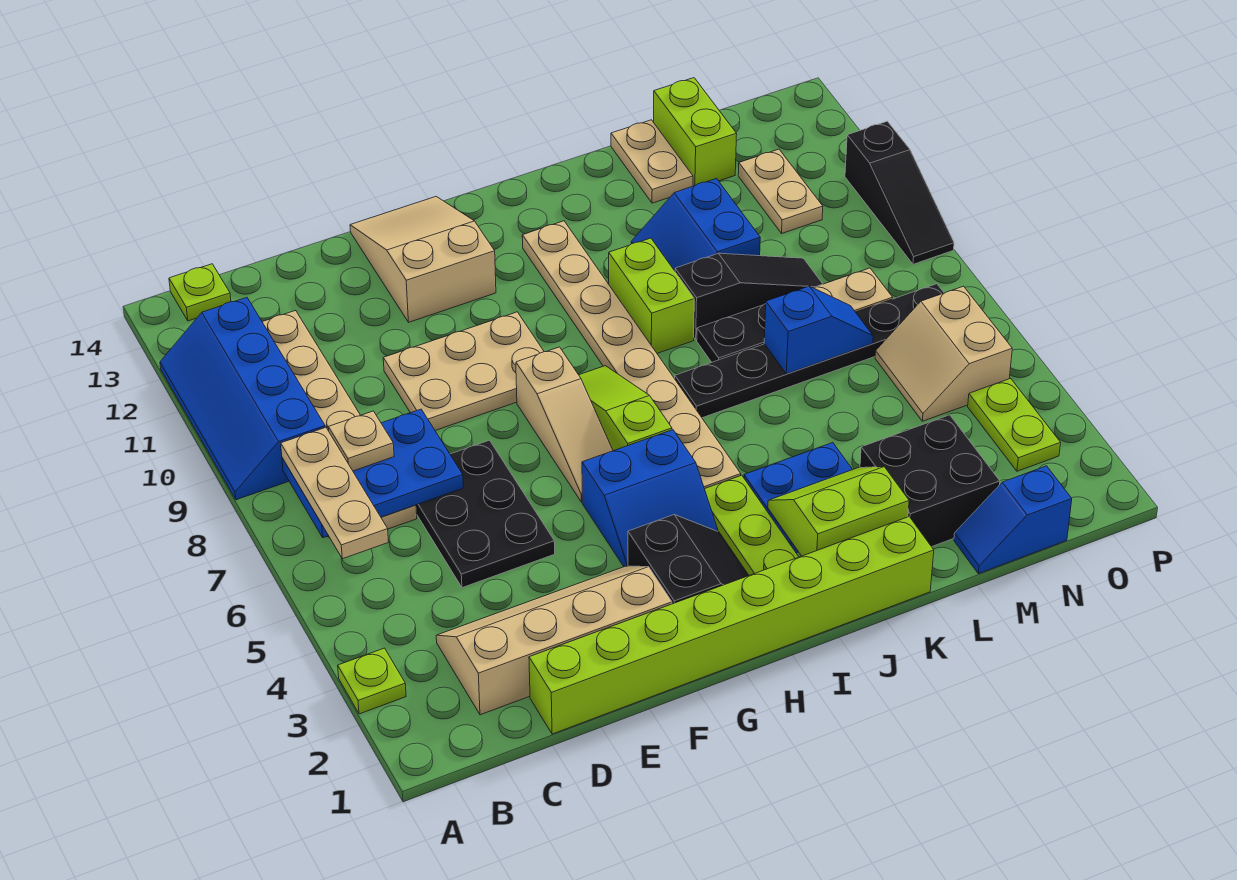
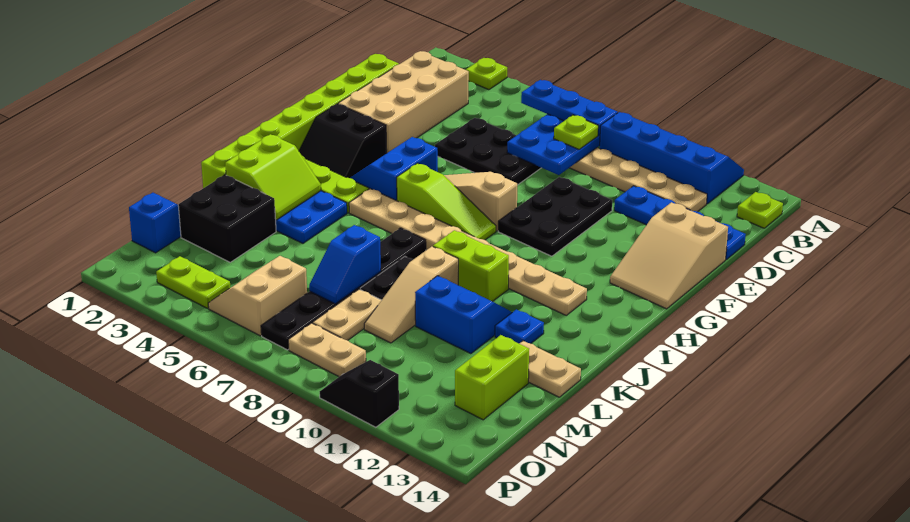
tan plate B6:B8 level 3 -> blue plate B6:B8 level 3
tan slope C2:F3 level 1 top 2 -> tan brick C2:F3 level 1
tan plate C8 level 3 -> lime plate C8 level 3
none -> blue plate D11:D14 level 1
tan plate E9:G10 level 1 -> black plate E9:G10 level 1
tan slope F12:G14 level 1 top 12 -> tan slope E13:G14 level 1 top E
black slope K9:M9 level 1 top K -> tan slope K9:M9 level 1 top K
none -> blue plate K12 level 1
lime brick M13:M14 level 1 -> lime brick M13:N13 level 1
tan slope N5:O6 level 1 top O -> tan slope N5:O6 level 1 top 6
tan plate N11:N12 level 1 -> tan plate O8:O9 level 1
black slope P9:P11 level 1 top 11 -> black slope P10:P11 level 1 top 11

